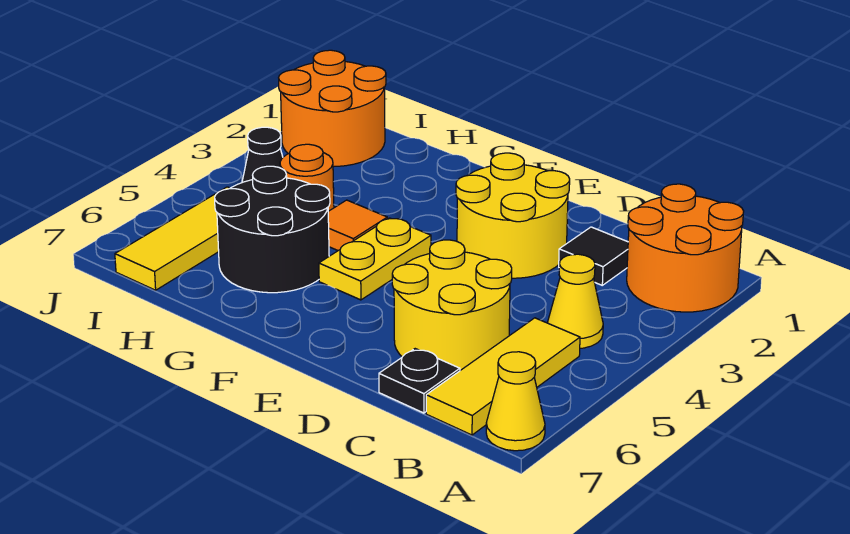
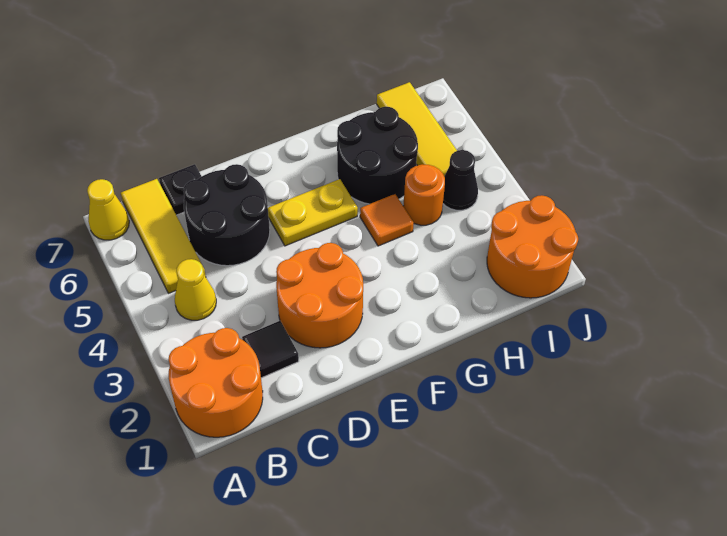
yellow round brick C5:D6 level 1 -> black round brick C5:D6 level 1
yellow round brick D2:E3 level 1 -> orange round brick D2:E3 level 1
yellow plate F4:F5 level 1 -> yellow plate E5:F5 level 1

